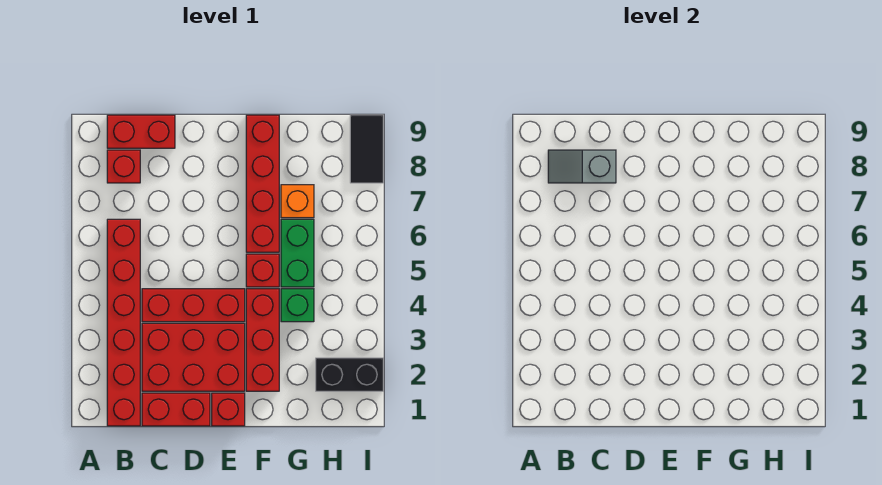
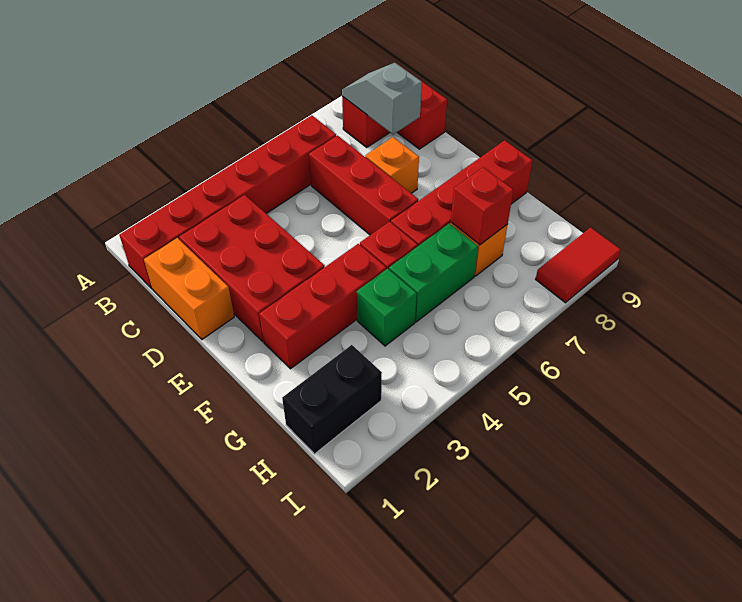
red brick C1:D1 level 1 -> orange brick C1:D1 level 1
red brick C4:E4 level 1 -> red brick C6:E6 level 1
none -> orange brick D7 level 1
red brick E1 level 1 -> red brick G7 level 2
black brick H2:I2 level 1 -> black brick H1:H2 level 1
black tile I8:I9 level 1 -> red tile I8:I9 level 1

